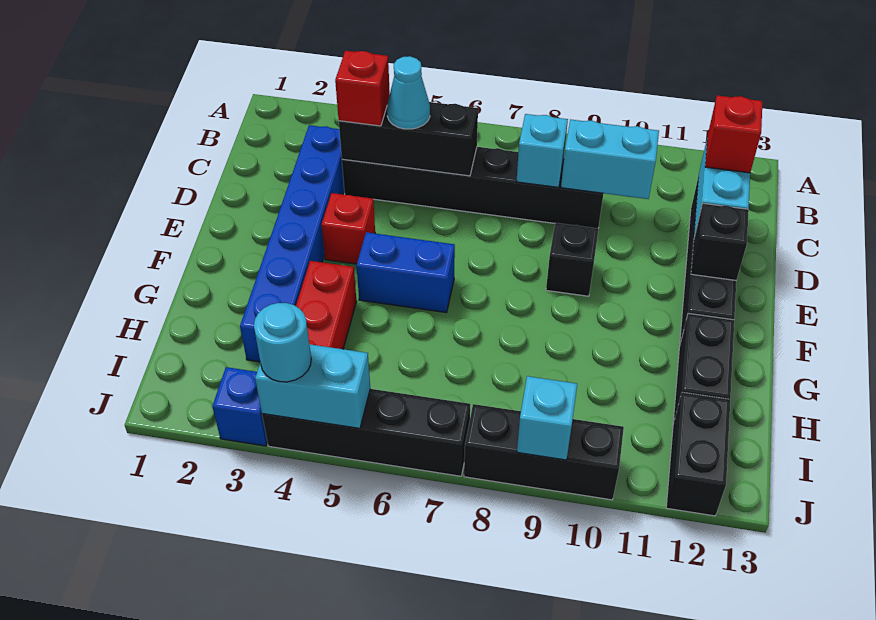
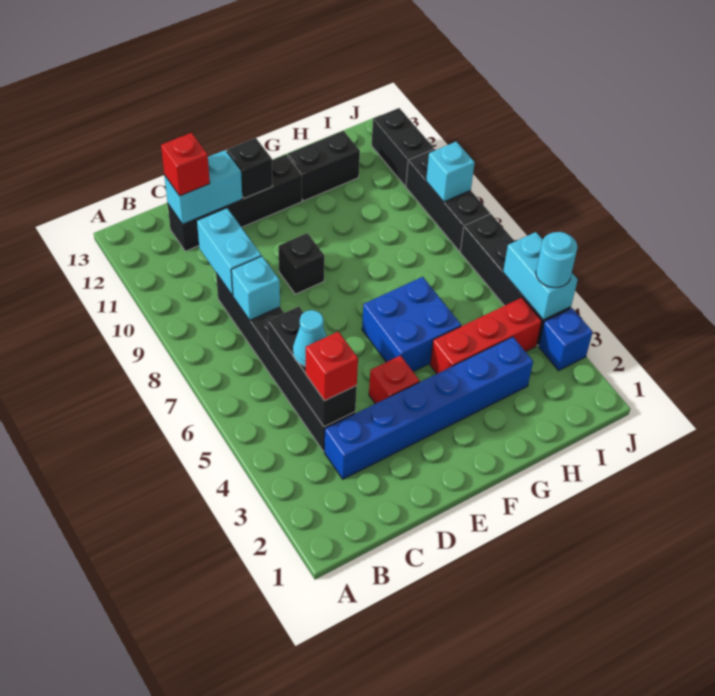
blue brick F5:F6 level 1 -> blue brick F5:G6 level 1
black brick I12:J12 level 1 -> black brick J11:J12 level 1

